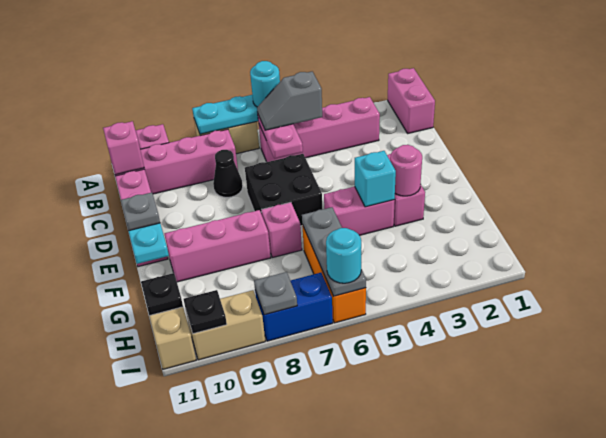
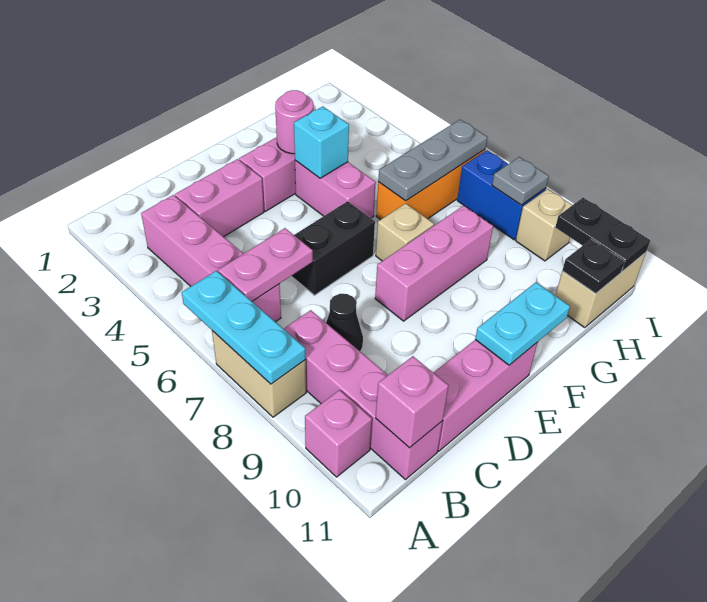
pink brick A1:B1 level 1 -> pink brick C3:D3 level 1
cyan round brick A6 level 3 -> none
grey slope B5:B6 level 3 top 5 -> none
black brick D6:E7 level 1 -> black brick D6:E6 level 1
grey plate E11 level 3 -> none
pink brick F7 level 1 -> tan brick F7 level 1
pink brick F8:F10 level 1 -> pink brick E8:G8 level 1
cyan round brick I6 level 3 -> none
tan brick I9:I10 level 1 -> tan brick I9 level 1
black plate I10 level 2 -> black plate I10:I11 level 2

